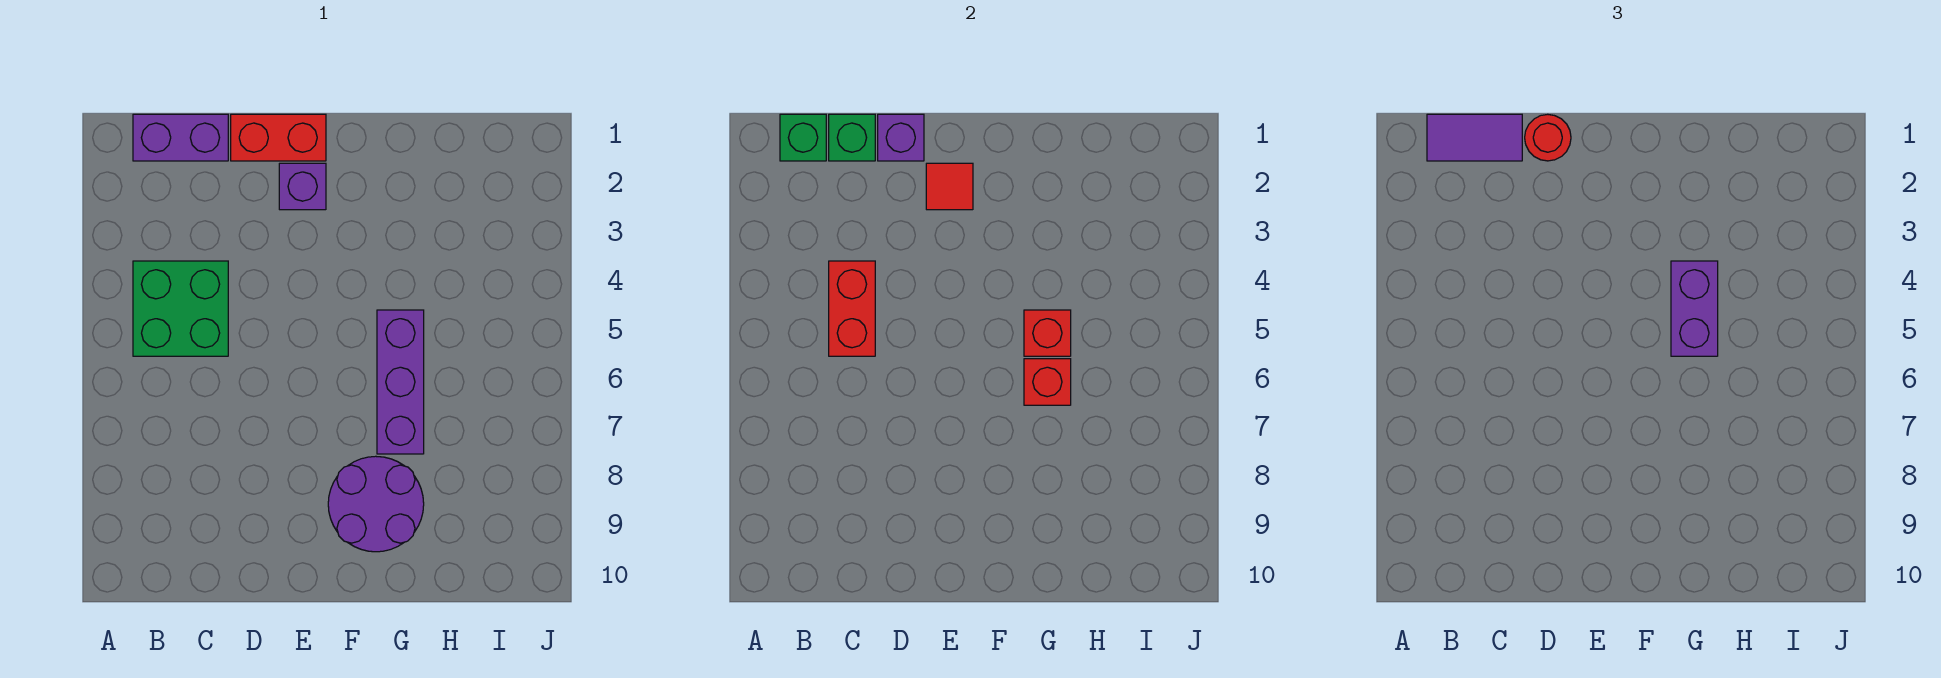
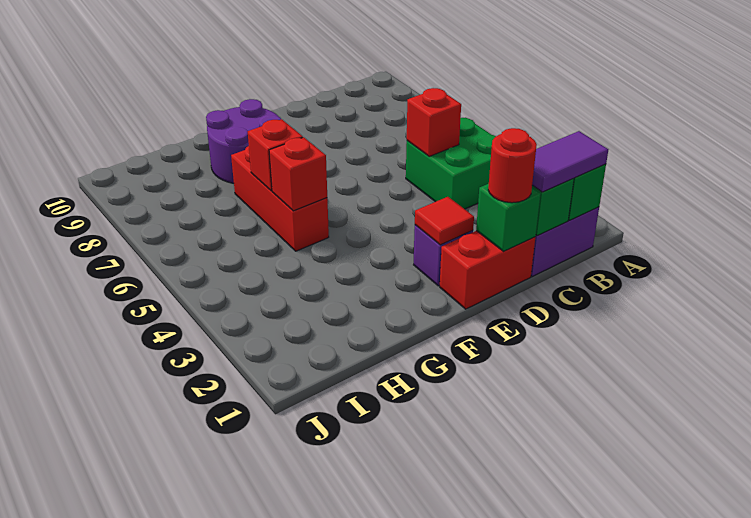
red brick C4:C5 level 2 -> red brick C5 level 2
purple brick D1 level 2 -> green brick D1 level 2
purple brick G4:G5 level 3 -> none
purple brick G5:G7 level 1 -> red brick G5:G7 level 1

